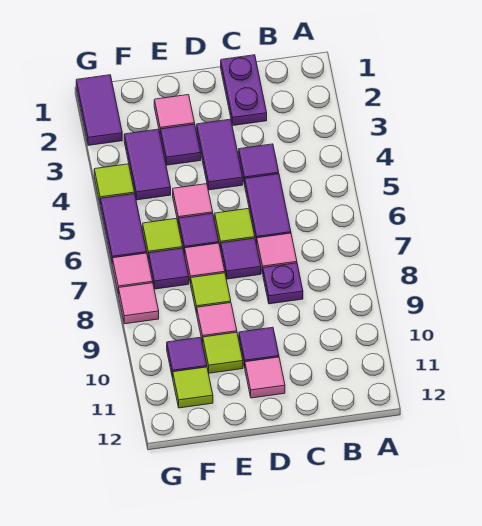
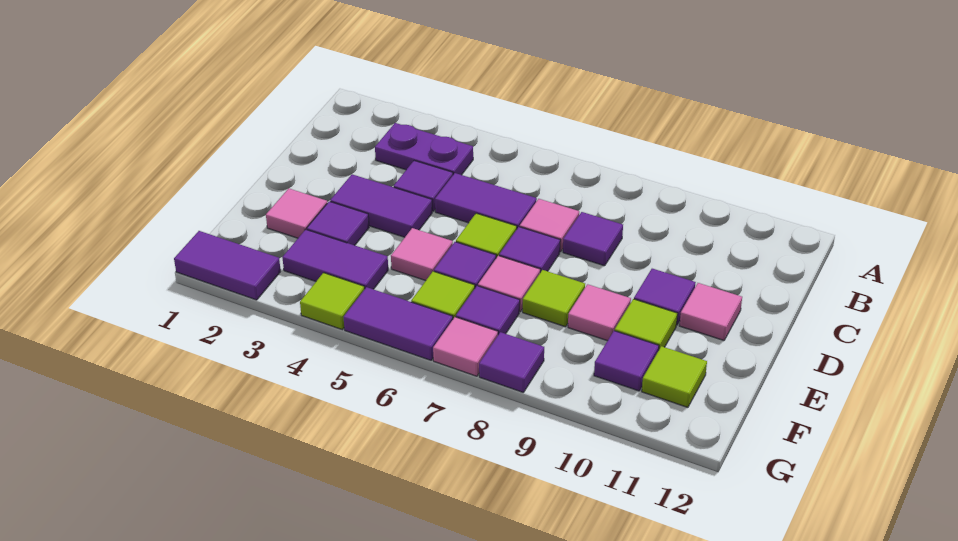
purple plate C1:C2 level 1 -> purple plate B3:B4 level 1
purple plate C8 level 1 -> purple tile C8 level 1
pink tile G8 level 1 -> purple tile G8 level 1

